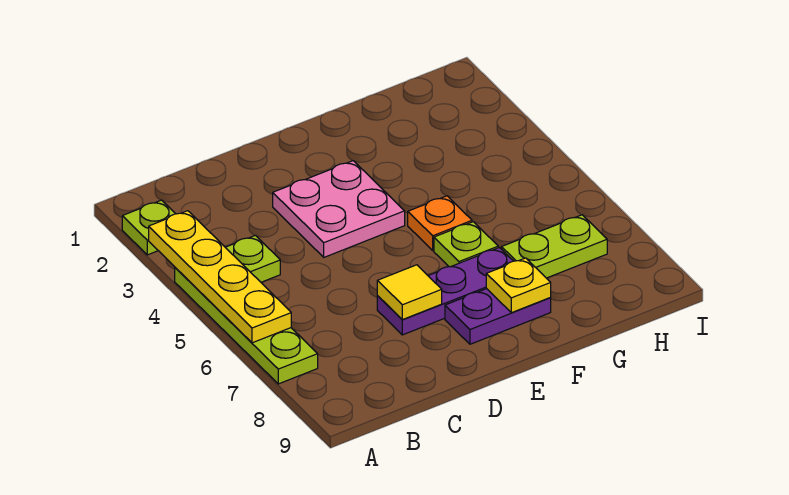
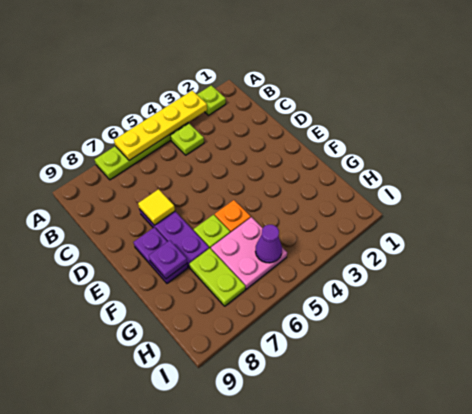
pink plate D3:E4 level 1 -> pink plate G5:H6 level 1
yellow plate F8 level 2 -> purple plate F8 level 2
none -> purple cone H5 level 2

